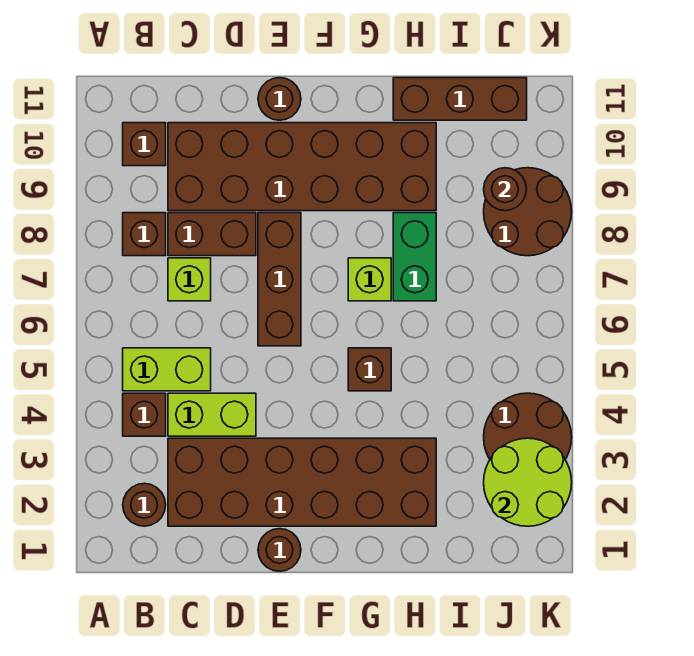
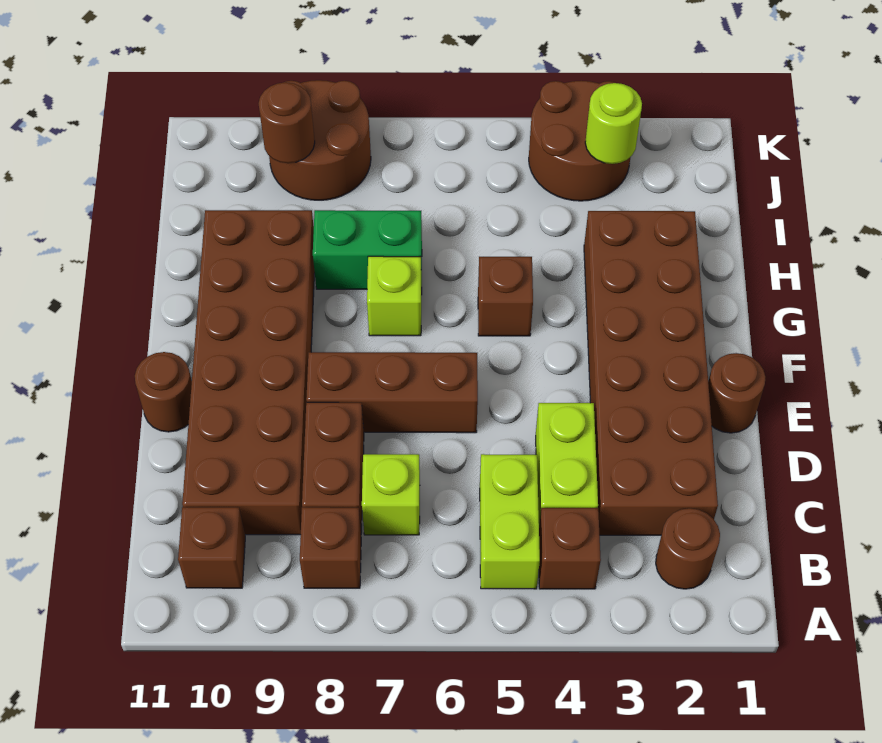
brown brick H11:J11 level 1 -> none
lime round brick J2:K3 level 2 -> lime round brick J3 level 2

